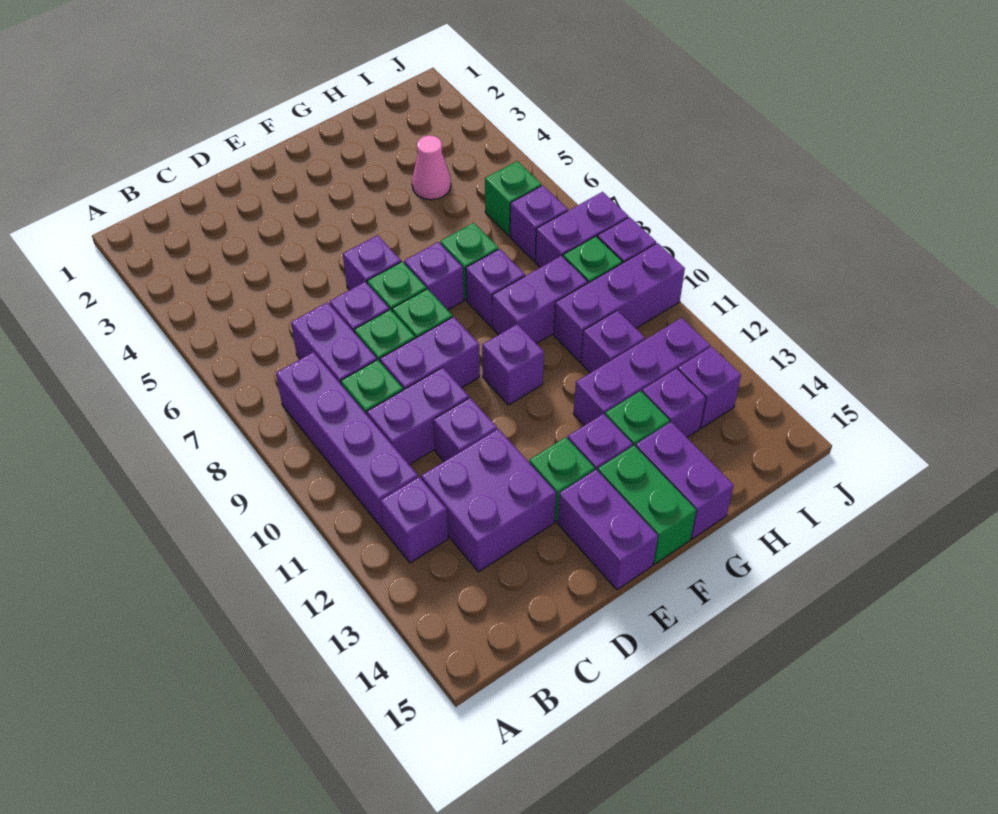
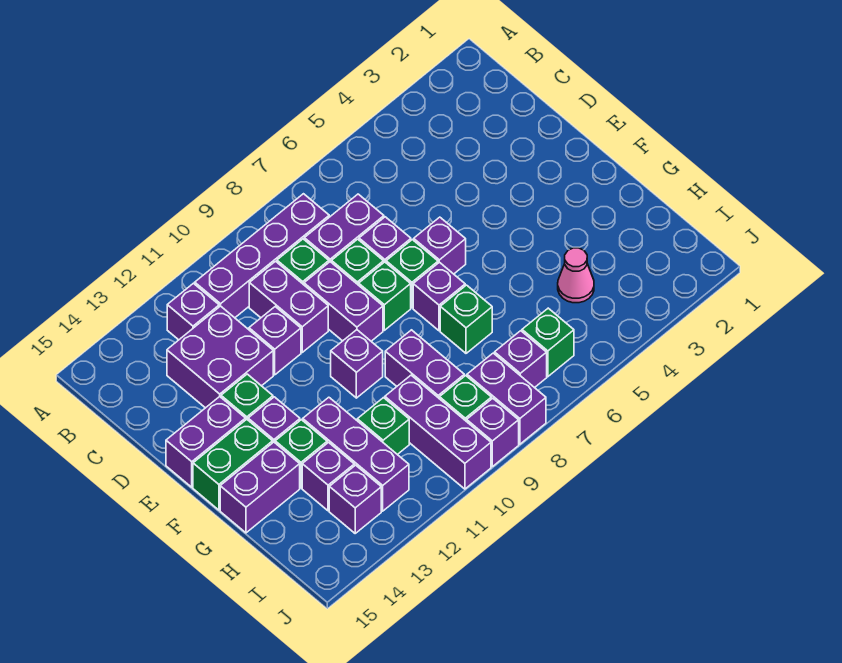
purple brick G8 level 1 -> none
purple brick H11 level 1 -> green brick H11 level 1

